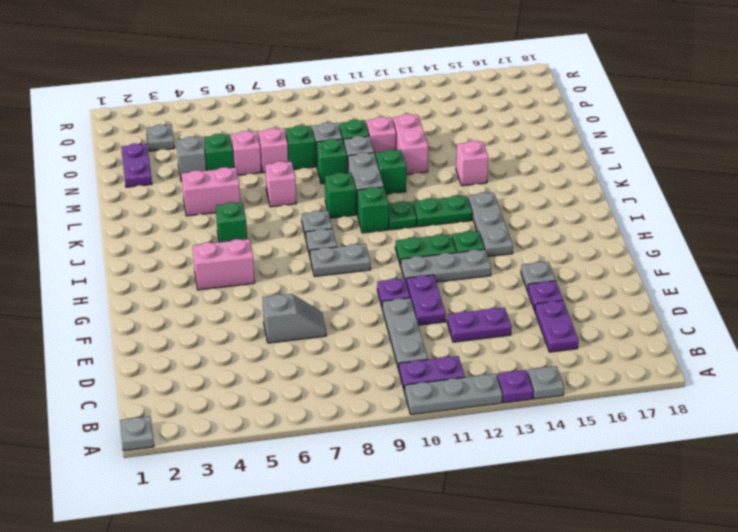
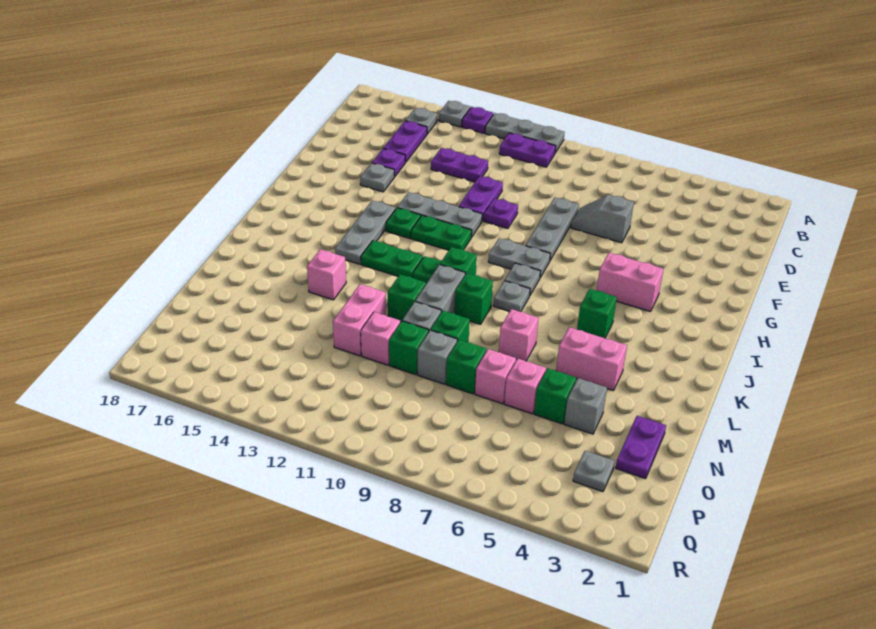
grey plate A1 level 1 -> grey plate B15 level 1
grey plate C10:E10 level 1 -> grey plate E8:G8 level 1

